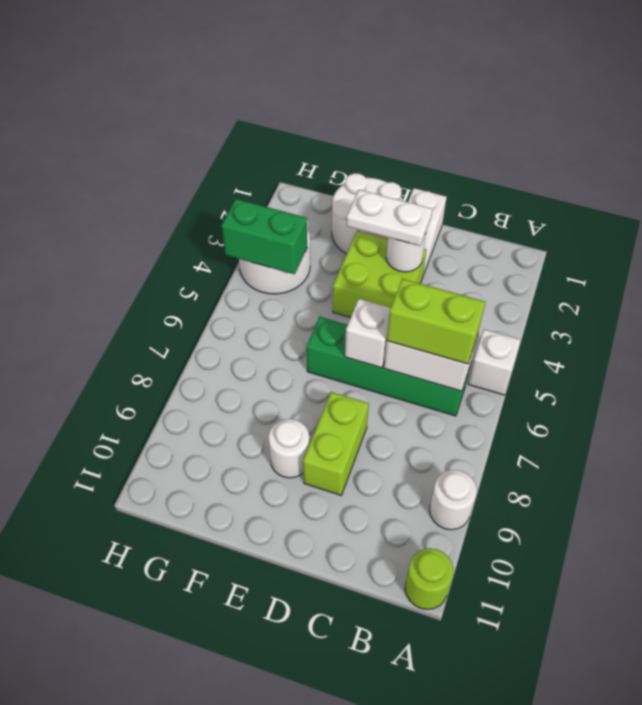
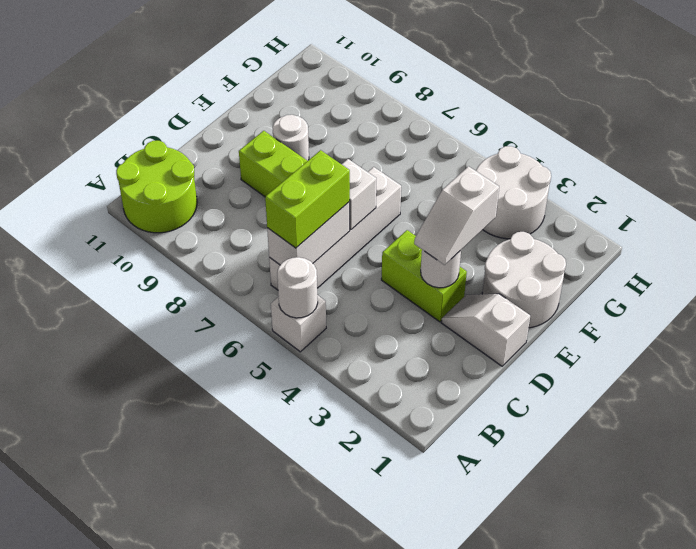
white round brick A9 level 1 -> white round brick A5 level 2
lime round brick A11 level 1 -> lime round brick A10:B11 level 1
green brick B6:E6 level 1 -> white brick B6:E6 level 1
lime brick D3:E4 level 1 -> lime brick D3:D4 level 1
white plate D3:E3 level 3 -> white slope D3:E3 level 3 top E
green brick G4:H4 level 2 -> none

